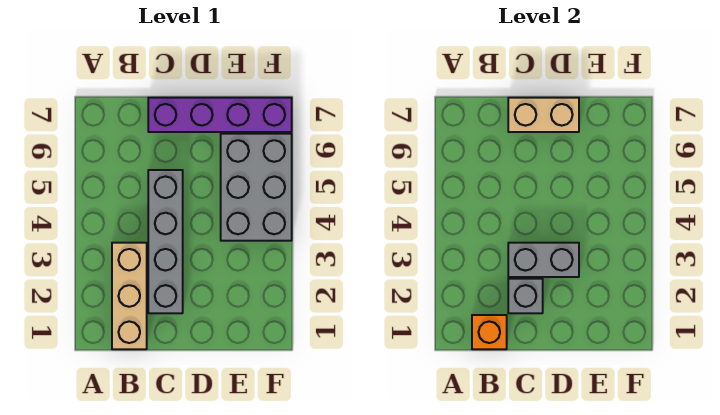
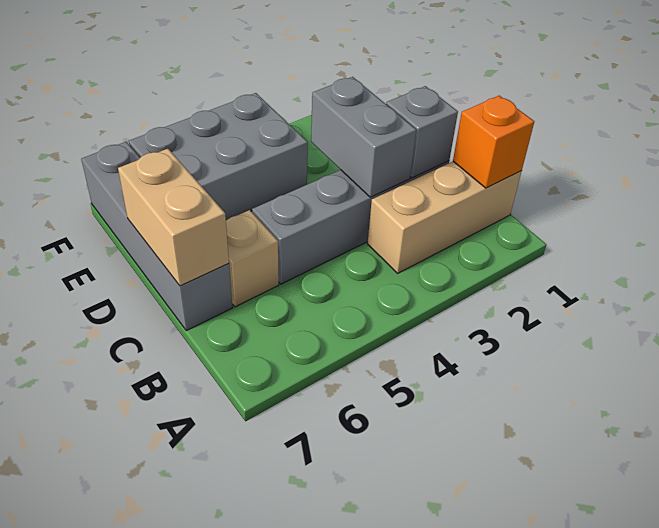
none -> tan brick C6 level 1
purple brick C7:F7 level 1 -> grey brick C7:F7 level 1

